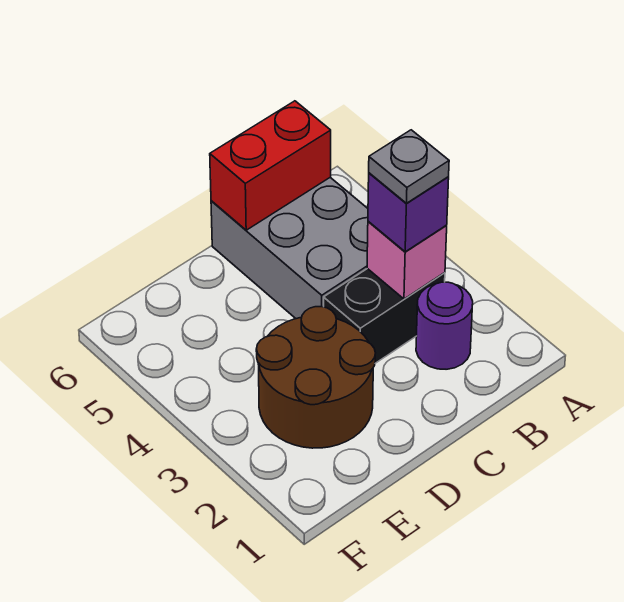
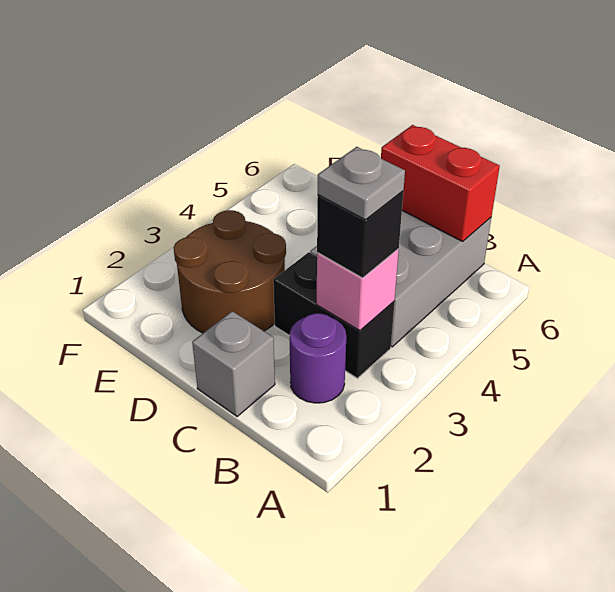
purple brick B3 level 3 -> black brick B3 level 3
none -> grey brick C1 level 1

